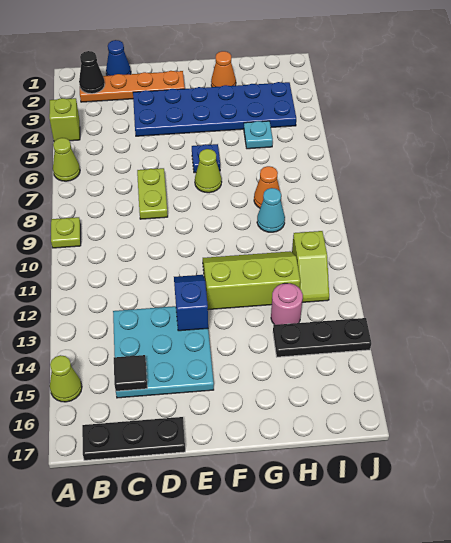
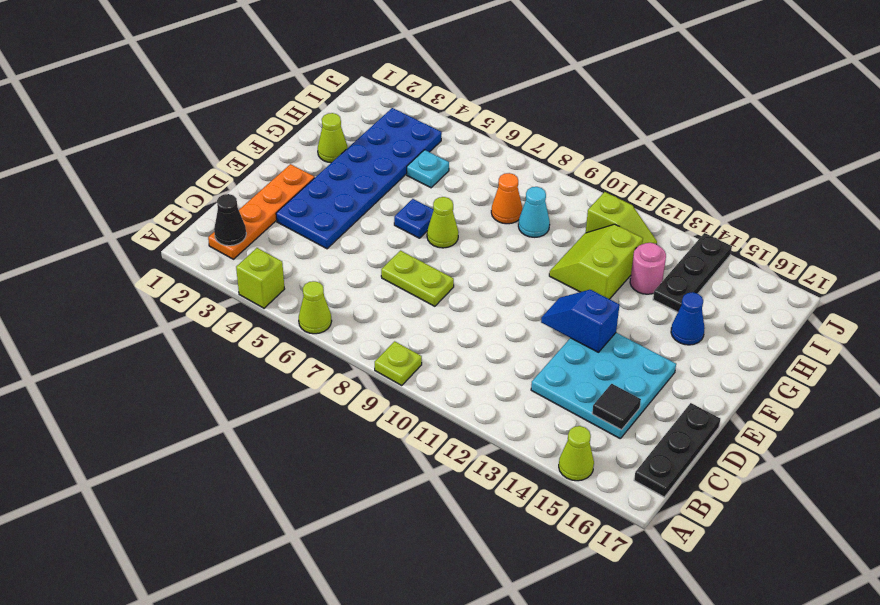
blue cone C1 level 1 -> blue cone G15 level 1
lime slope F11:H12 level 1 top 12 -> lime slope G11:H12 level 1 top 12
orange cone G2 level 1 -> lime cone G2 level 1

